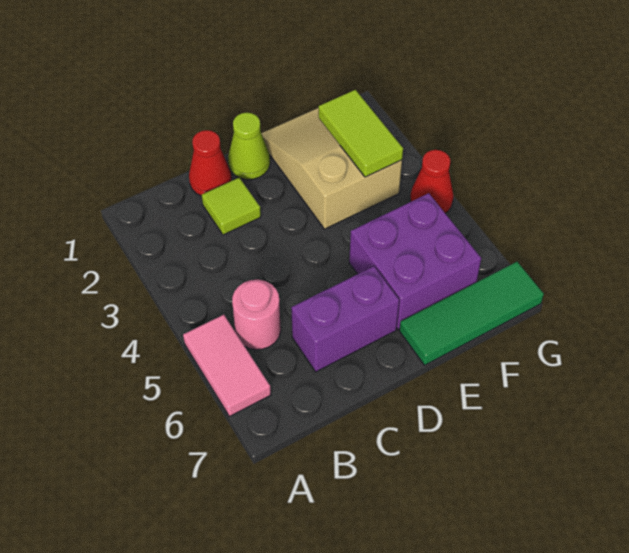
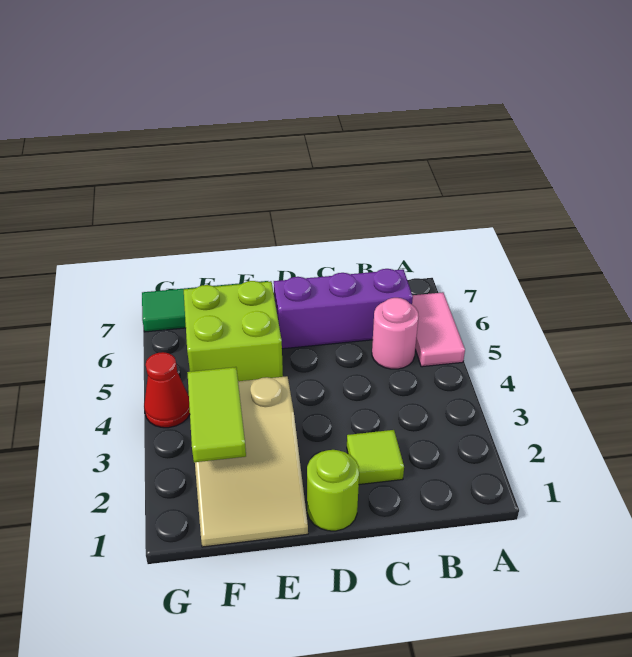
red cone C1 level 1 -> none
purple brick C6:D6 level 1 -> purple brick B6:D6 level 1
lime cone D1 level 1 -> lime round brick D1 level 1
purple brick E5:F6 level 1 -> lime brick E5:F6 level 1

